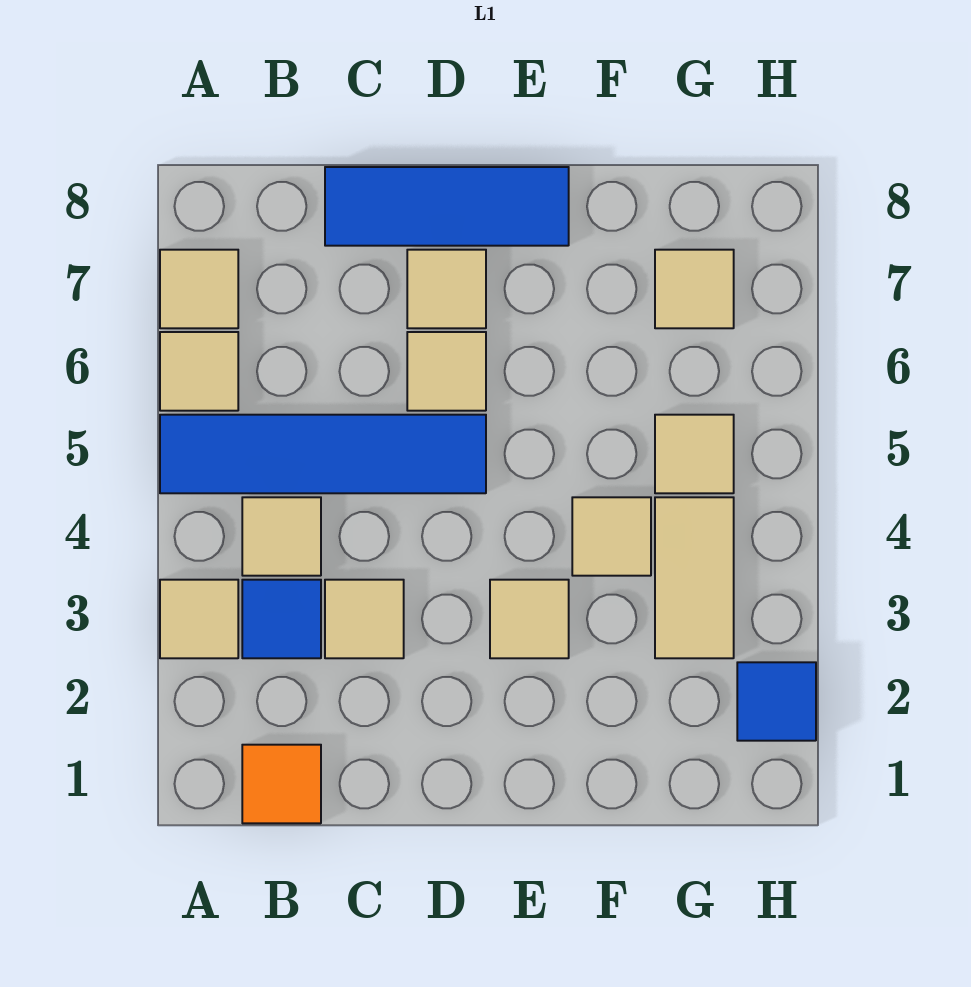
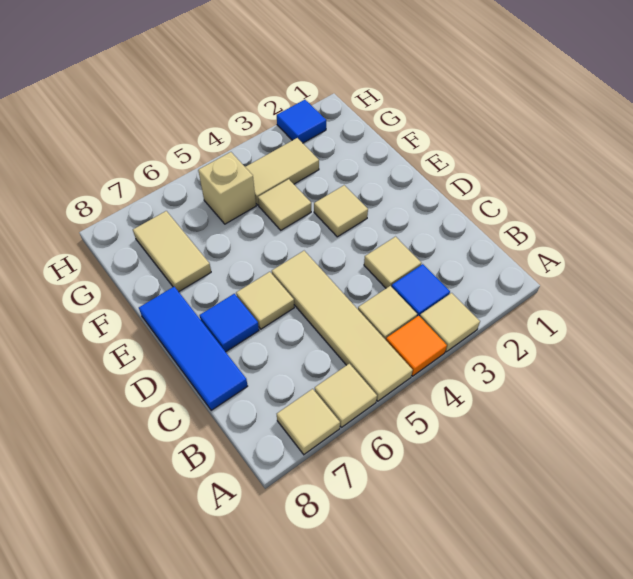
blue tile A5:D5 level 1 -> tan tile A5:D5 level 1
orange tile B1 level 1 -> orange tile A4 level 1
tan tile D7 level 1 -> blue tile D7 level 1
tan tile G5 level 1 -> tan brick G5 level 1
tan tile G7 level 1 -> tan tile F7:G7 level 1

